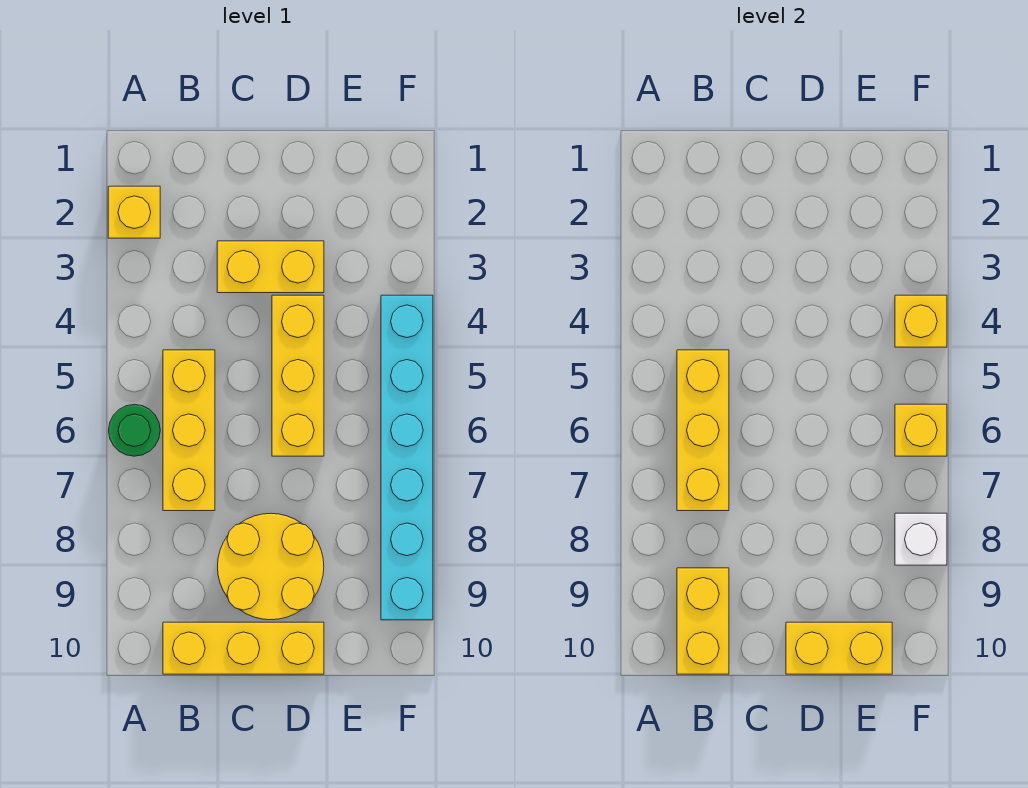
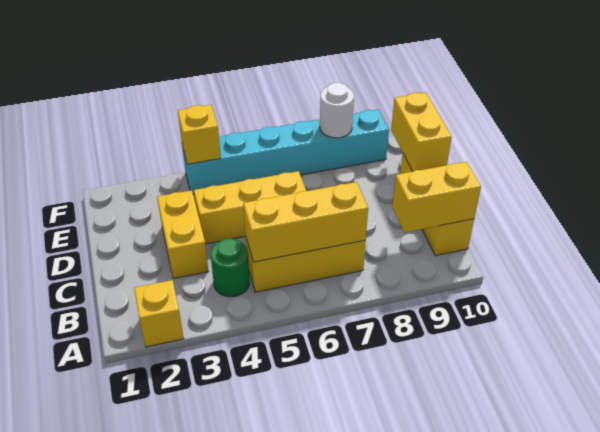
green round brick A6 level 1 -> green round brick B4 level 1
yellow round brick C8:D9 level 1 -> none
yellow brick F6 level 2 -> none
white brick F8 level 2 -> white round brick F8 level 2

